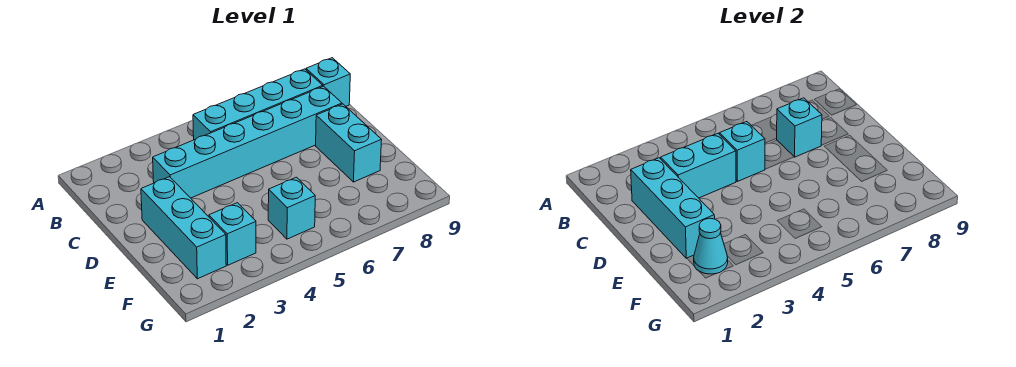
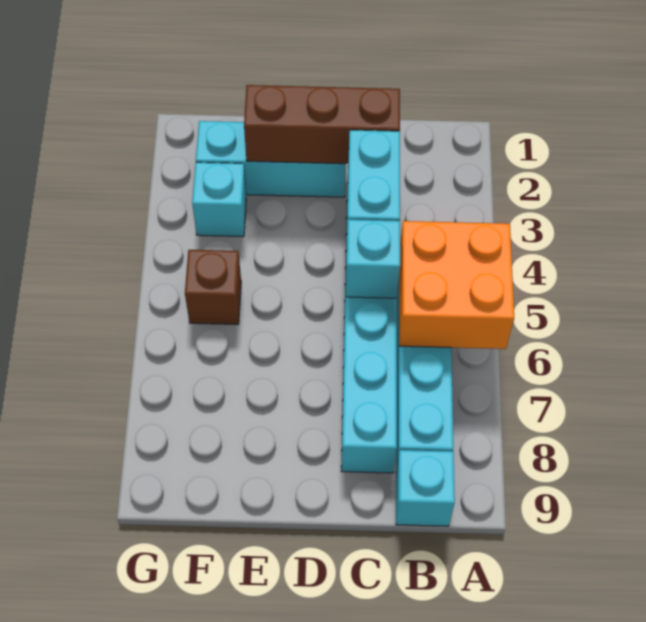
none -> orange brick A5:B6 level 2
cyan brick C2:E2 level 2 -> brown brick C2:E2 level 2
cyan brick C7 level 2 -> none
cyan brick D8:E8 level 1 -> none
cyan cone F2 level 2 -> none
cyan brick F5 level 1 -> brown brick F5 level 1

